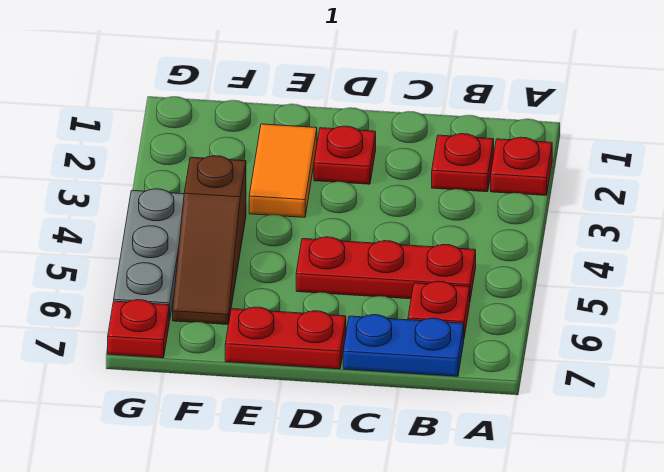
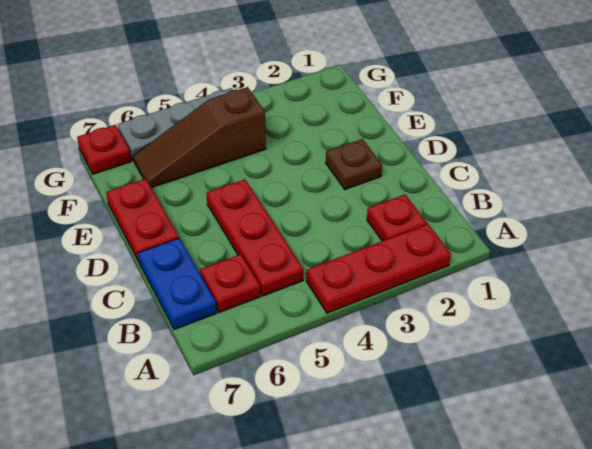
red plate A2 level 1 -> red plate A2:A4 level 1
red plate D2 level 1 -> brown plate D2 level 1
orange tile E2:E3 level 1 -> none

